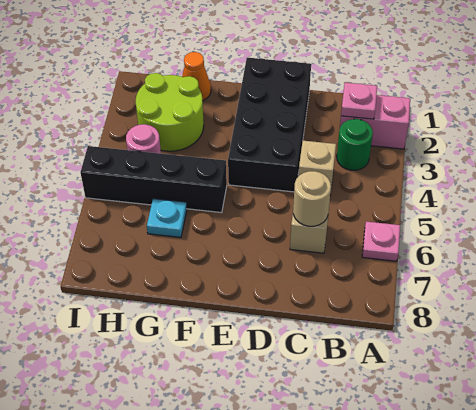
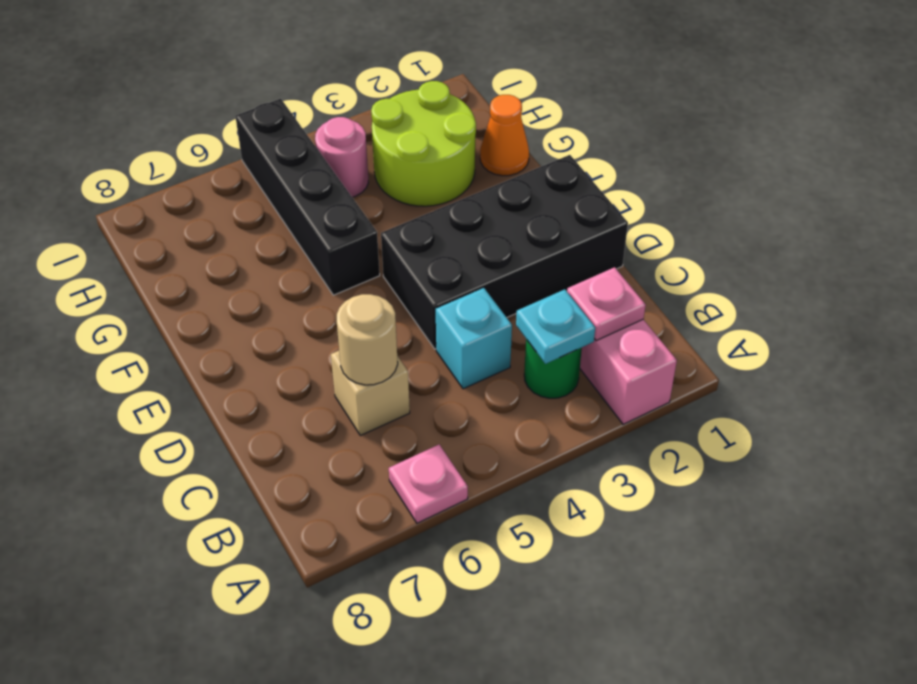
tan brick C4 level 1 -> cyan brick C4 level 1
cyan plate G6 level 1 -> cyan plate B3 level 2

